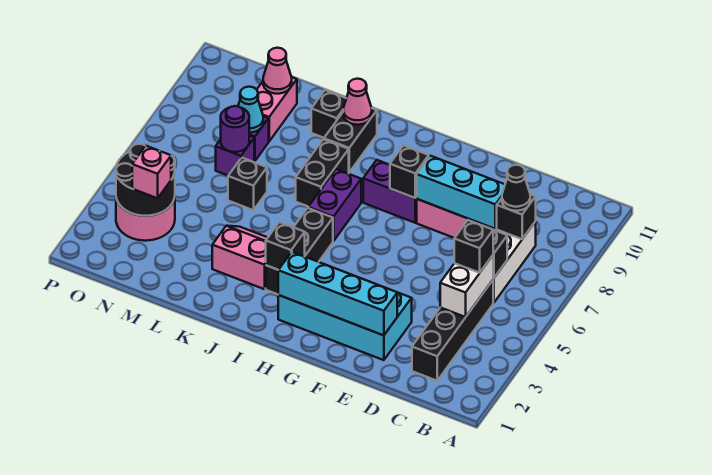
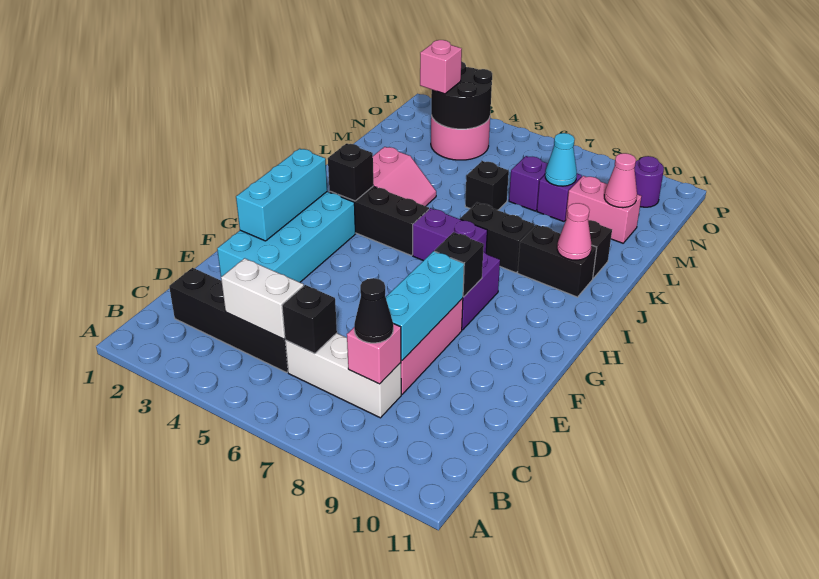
black brick C5 level 3 -> none
black brick C8 level 2 -> pink brick C8 level 2
cyan brick E2:H2 level 2 -> cyan brick F2:H2 level 2
purple round brick M7 level 2 -> purple round brick O10 level 1

